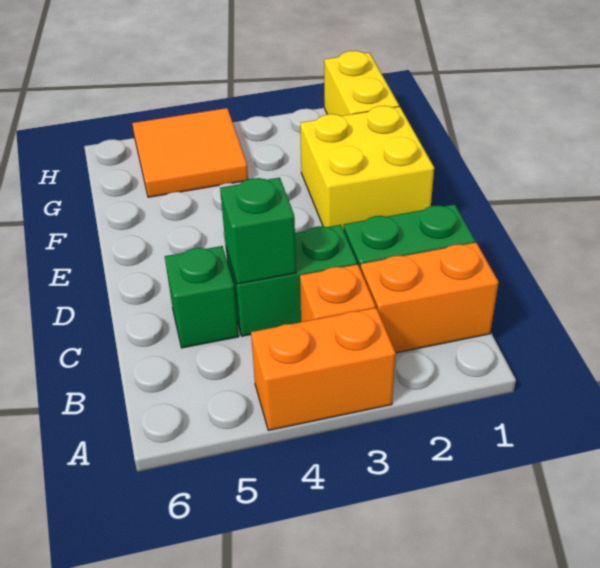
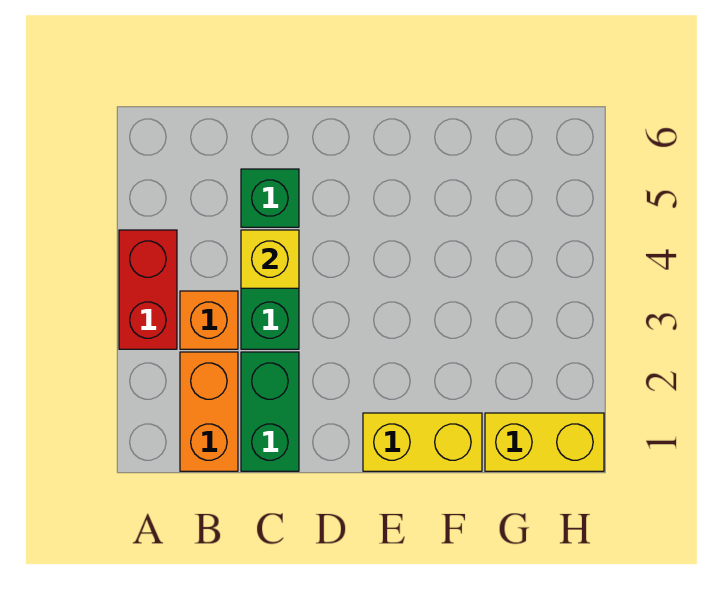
orange brick A3:A4 level 1 -> red brick A3:A4 level 1
green brick C4 level 2 -> yellow brick C4 level 2
yellow brick E1:F2 level 1 -> yellow brick E1:F1 level 1
orange tile G4:H5 level 1 -> none

